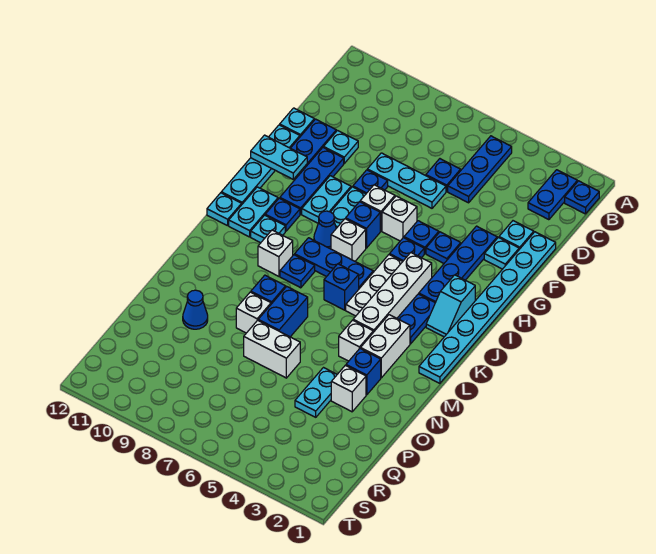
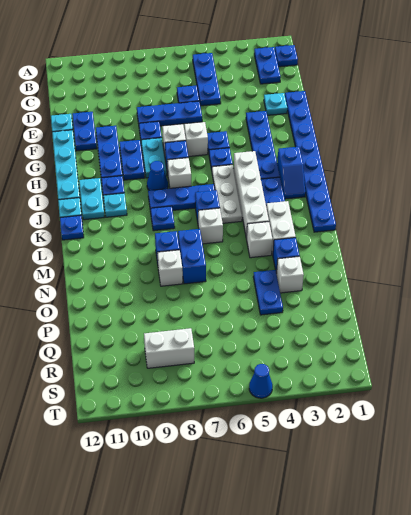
cyan plate E1:L1 level 1 -> blue plate E1:L1 level 1
cyan plate E6:E8 level 1 -> blue plate E6:E8 level 1
cyan plate E10 level 1 -> none
cyan plate F2 level 1 -> none
blue plate G4 level 1 -> blue plate K12 level 1
cyan plate G9:H9 level 1 -> blue plate G9:H9 level 1
cyan plate G11:G12 level 2 -> none
cyan slope I2:J2 level 1 top I -> blue slope I2:J2 level 1 top I
white brick K9 level 1 -> white brick L6 level 1
cyan plate O4:P4 level 1 -> blue plate O4:P4 level 1
white brick O6:O7 level 1 -> white brick R8:R9 level 1
blue cone O10 level 1 -> blue cone T5 level 1

